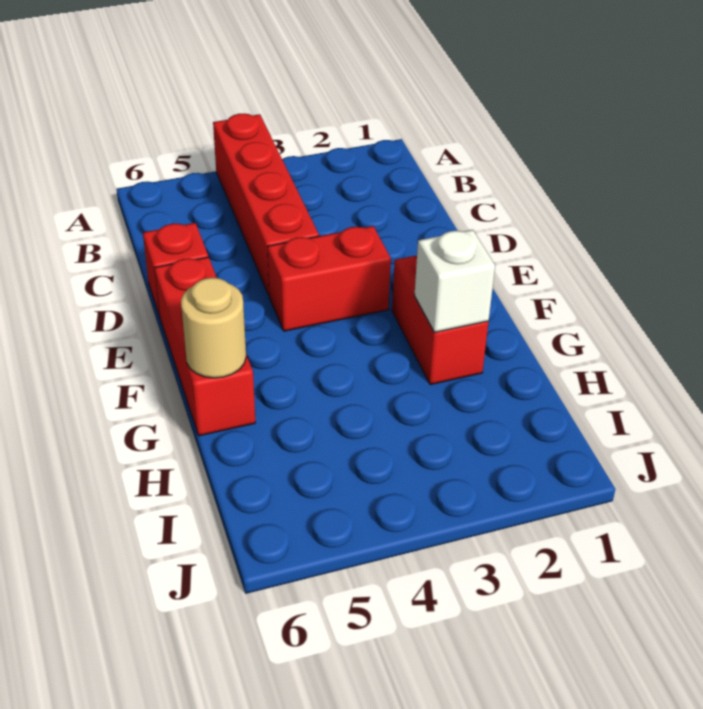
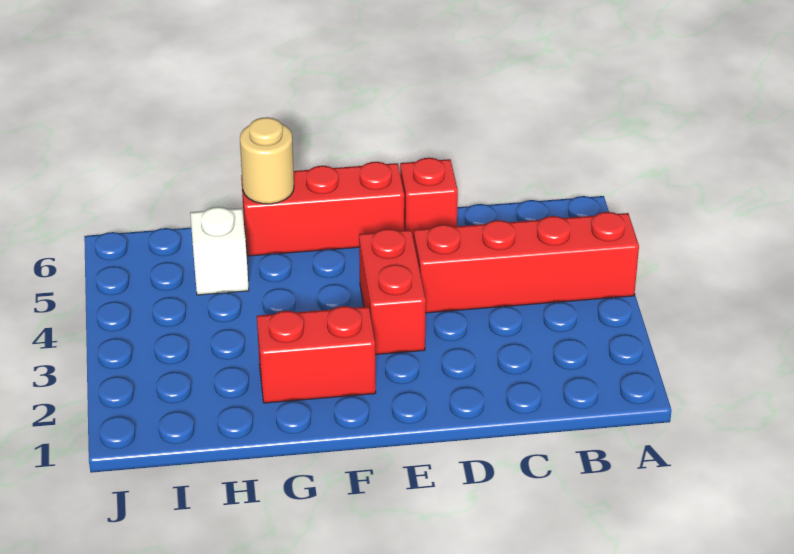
white brick G2 level 2 -> white brick H5 level 1

